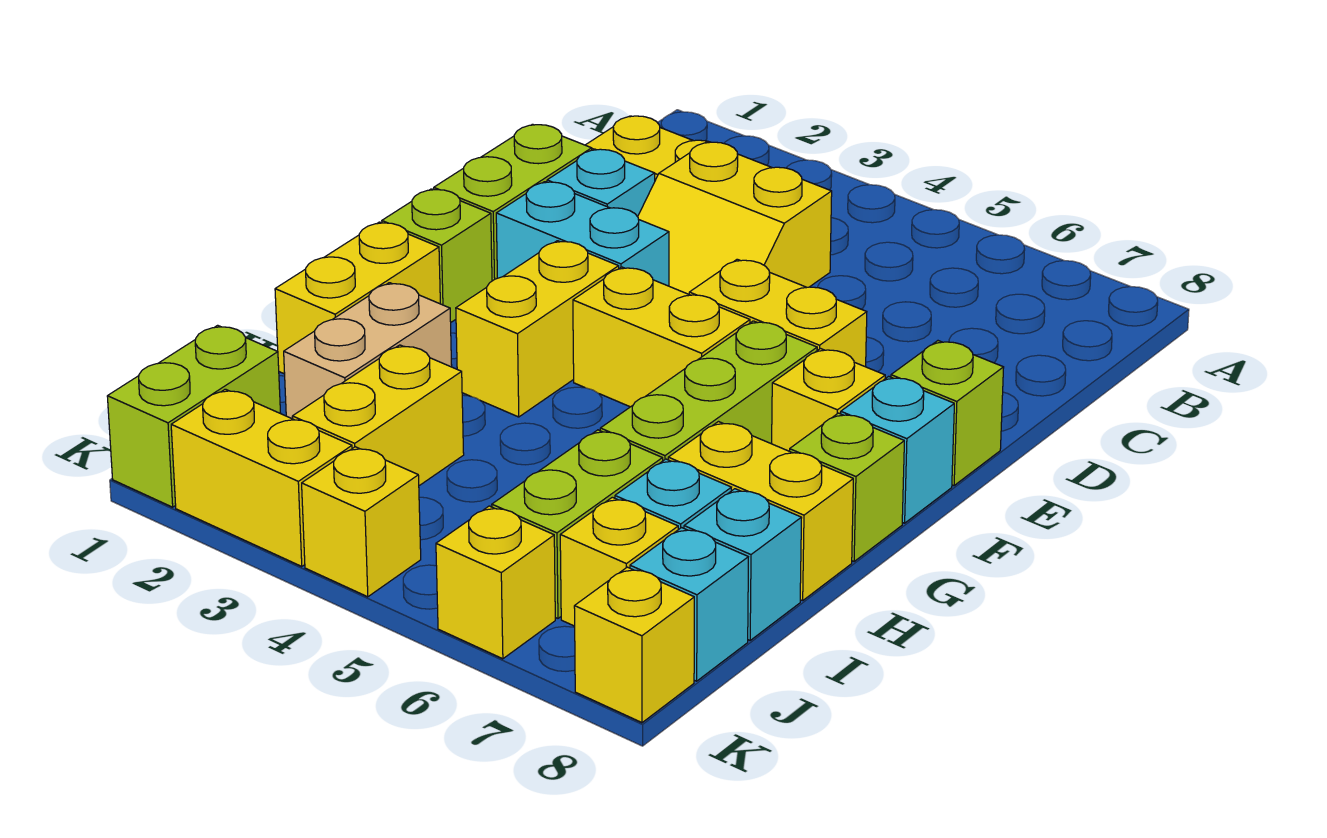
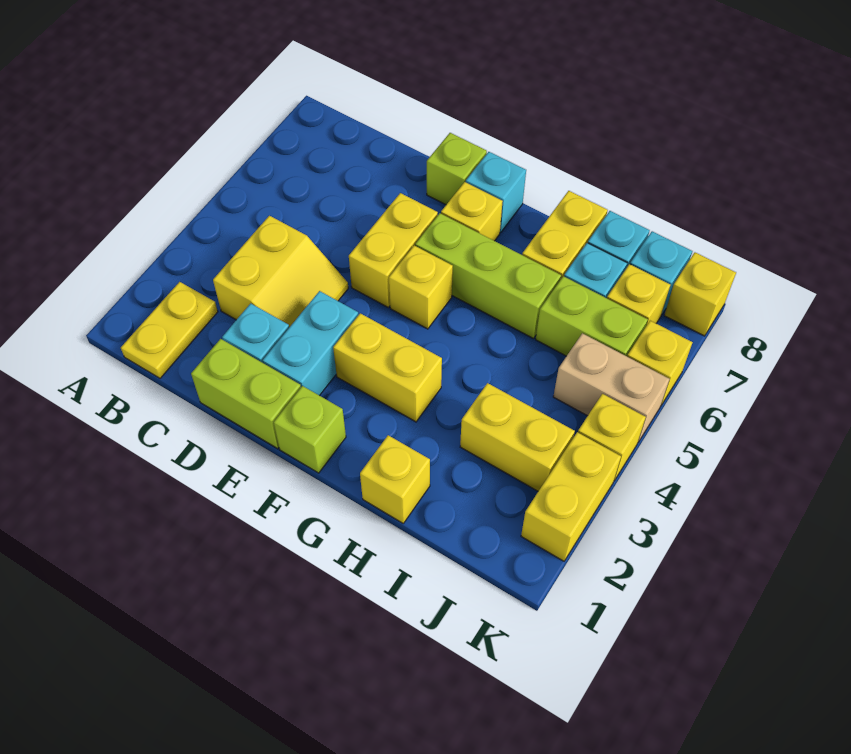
yellow brick F4:F5 level 1 -> yellow brick F5 level 1
yellow brick G1:H1 level 1 -> yellow brick H1 level 1
lime brick G8 level 1 -> none
tan brick H2:I2 level 1 -> tan brick J5:K5 level 1
lime brick J1:K1 level 1 -> none

